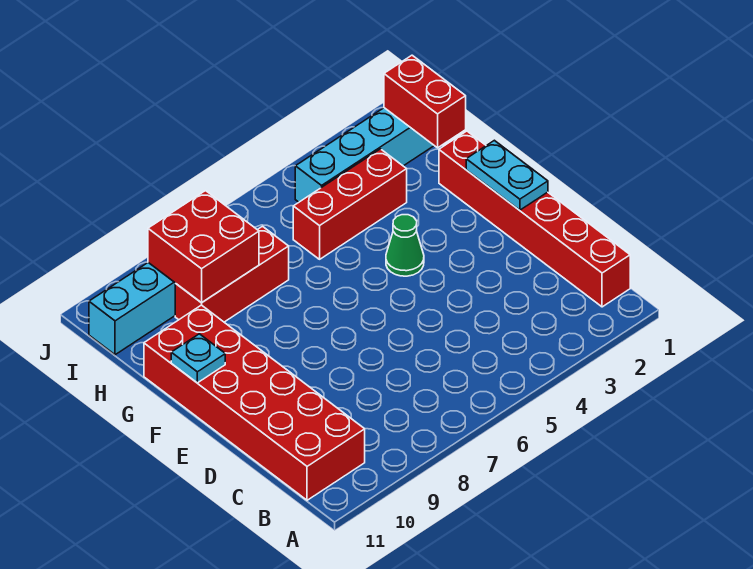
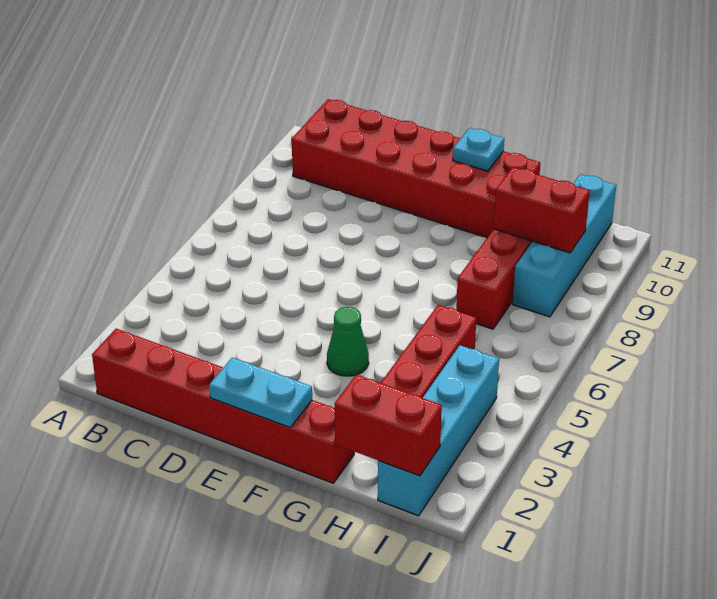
red brick H8:I9 level 2 -> red brick H9:I9 level 2

